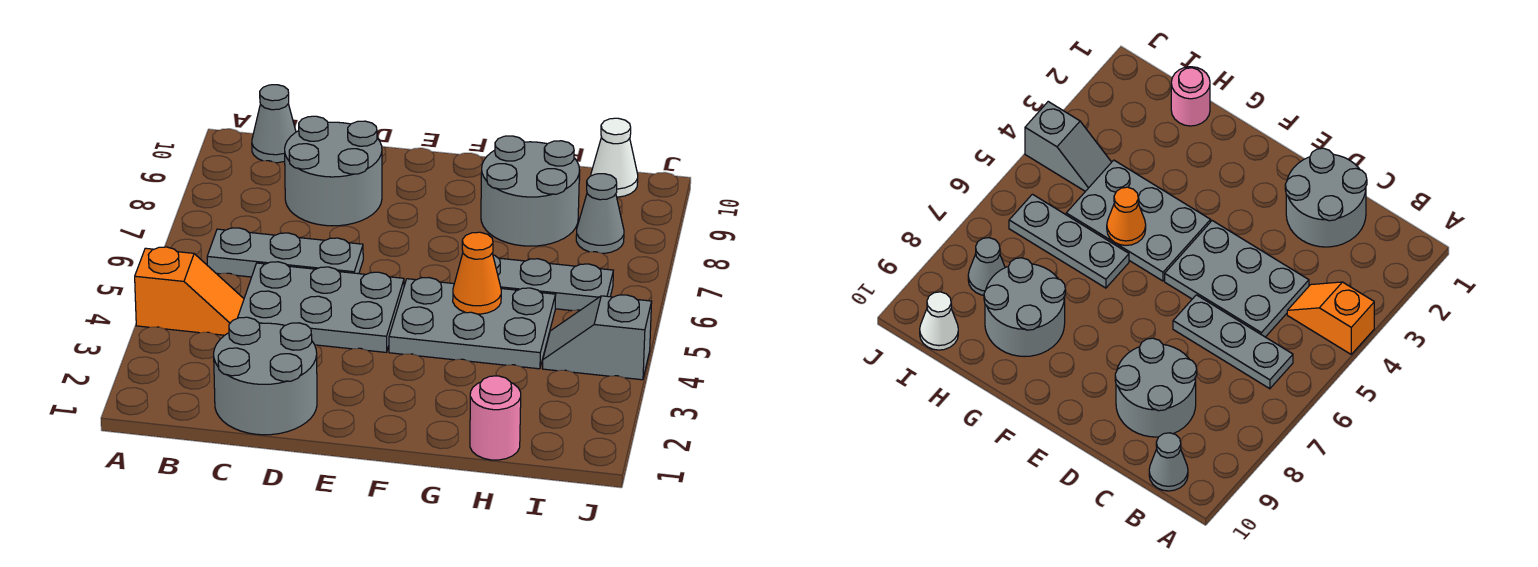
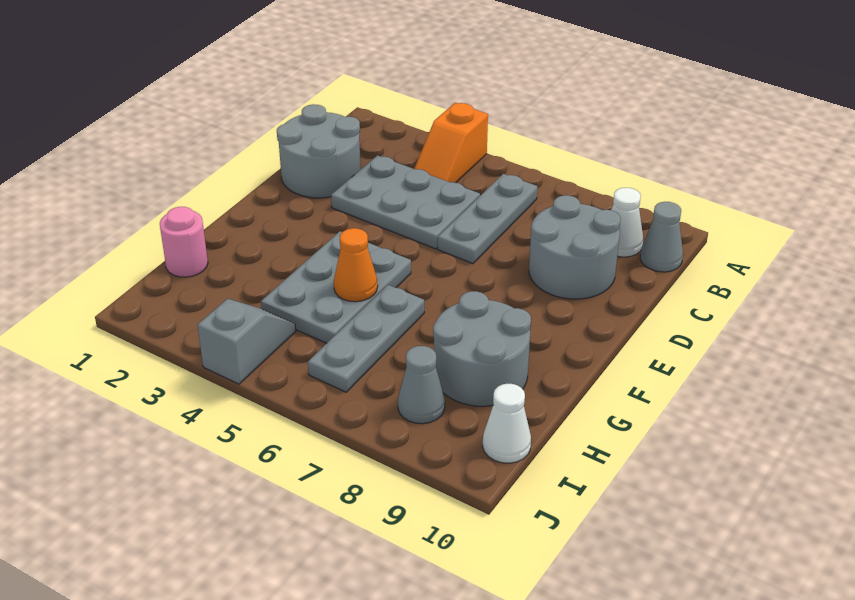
none -> white cone B9 level 1
grey plate C4:E5 level 1 -> grey plate C3:D5 level 1

